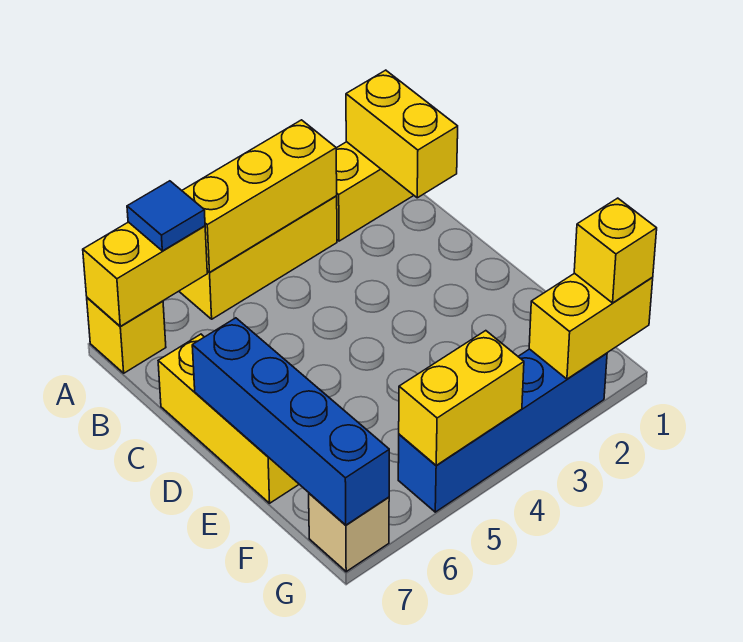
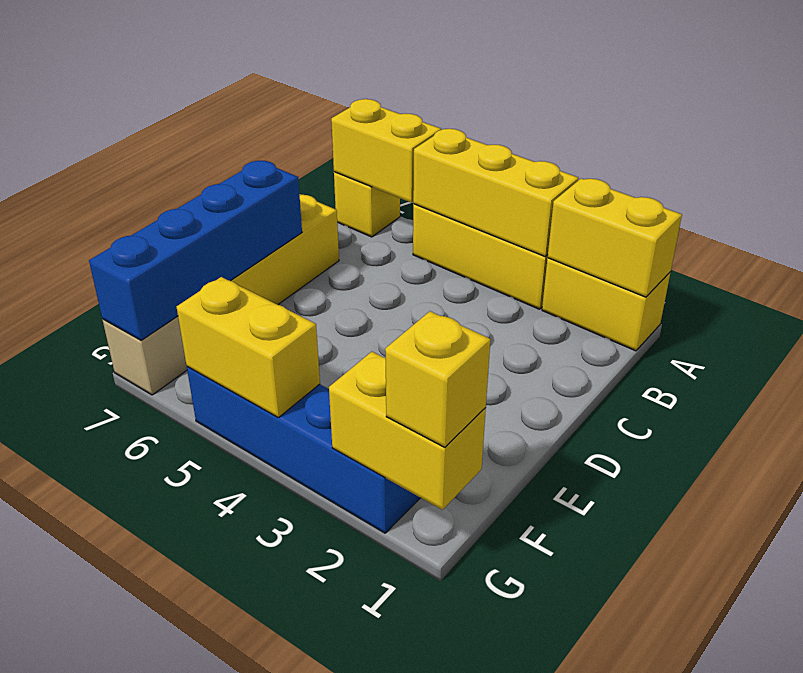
yellow brick A1:B1 level 2 -> yellow brick A1:A2 level 2
blue tile A6 level 3 -> none

